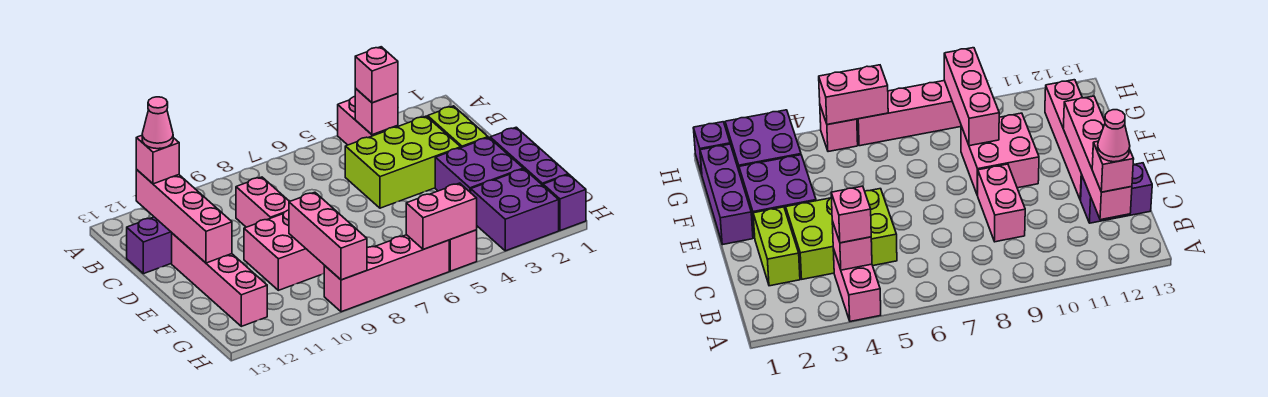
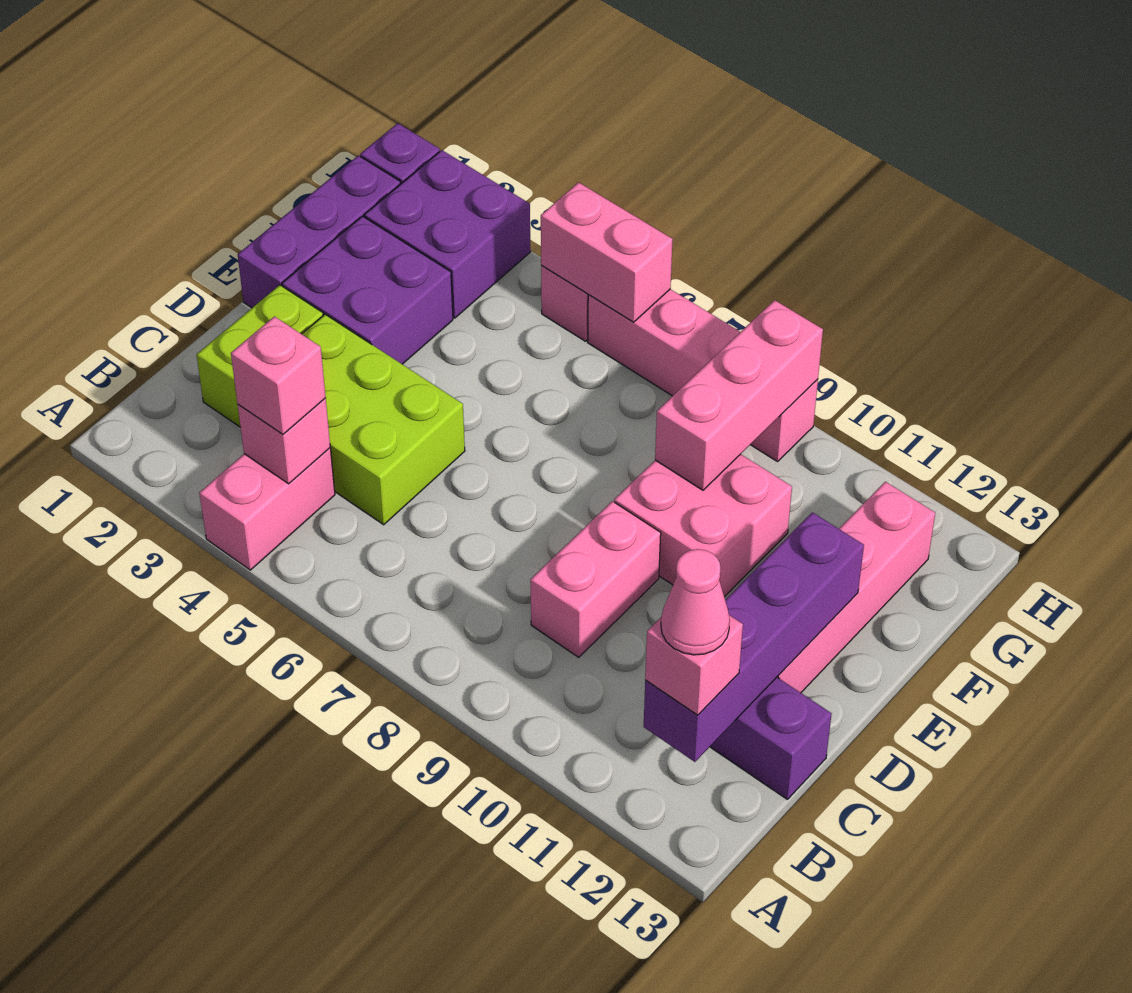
pink brick B12:E12 level 2 -> purple brick B12:E12 level 2

